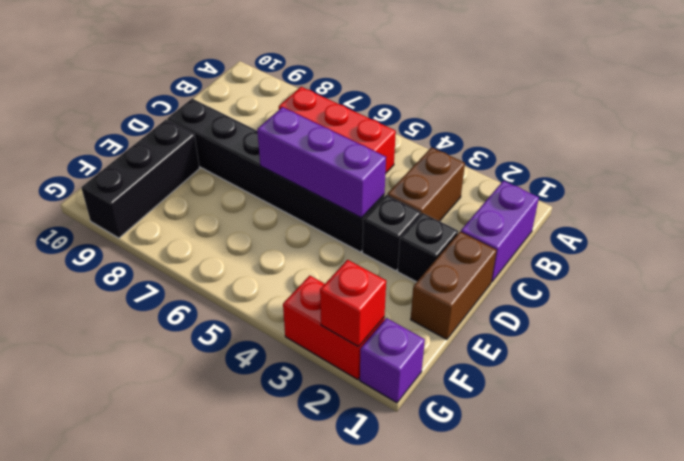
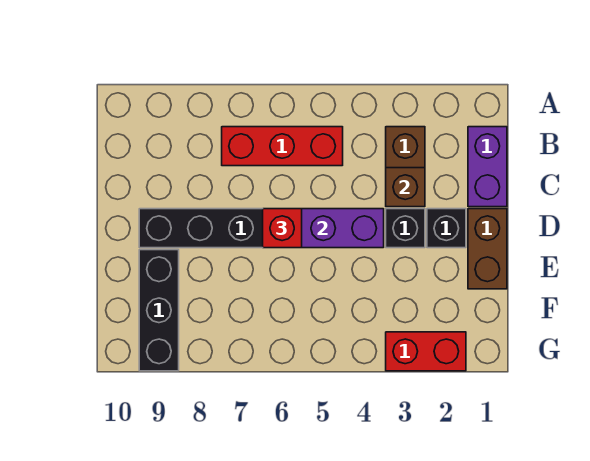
none -> brown brick C3 level 2
purple brick G1 level 1 -> none
red brick G2 level 2 -> red brick D6 level 3

